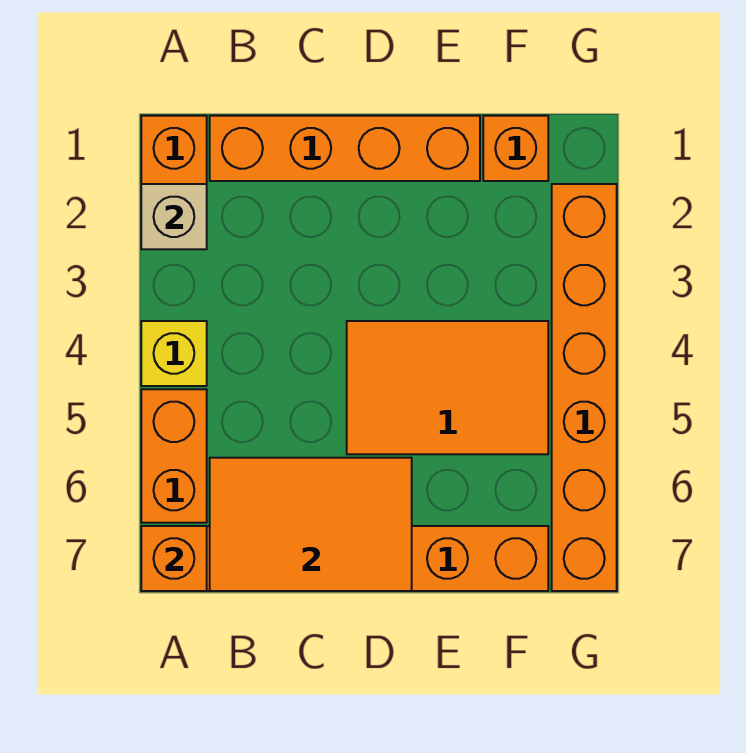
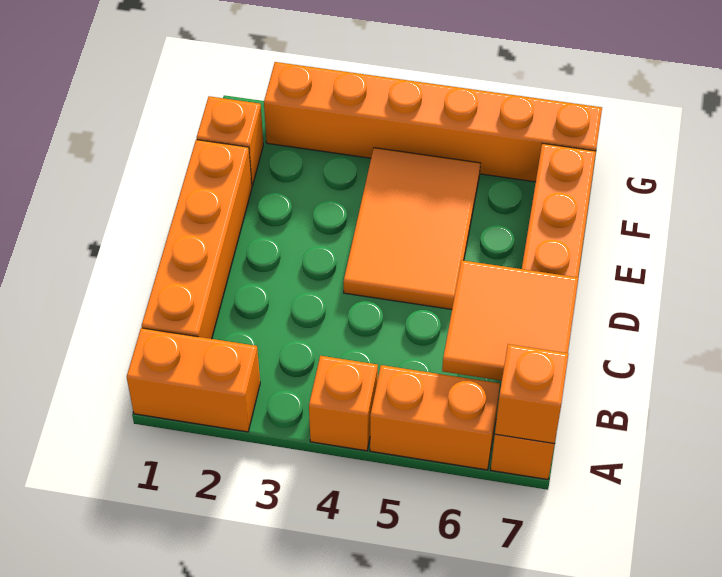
tan brick A2 level 2 -> none
yellow brick A4 level 1 -> orange brick A4 level 1
orange tile B6:D7 level 2 -> orange tile B6:C7 level 2

